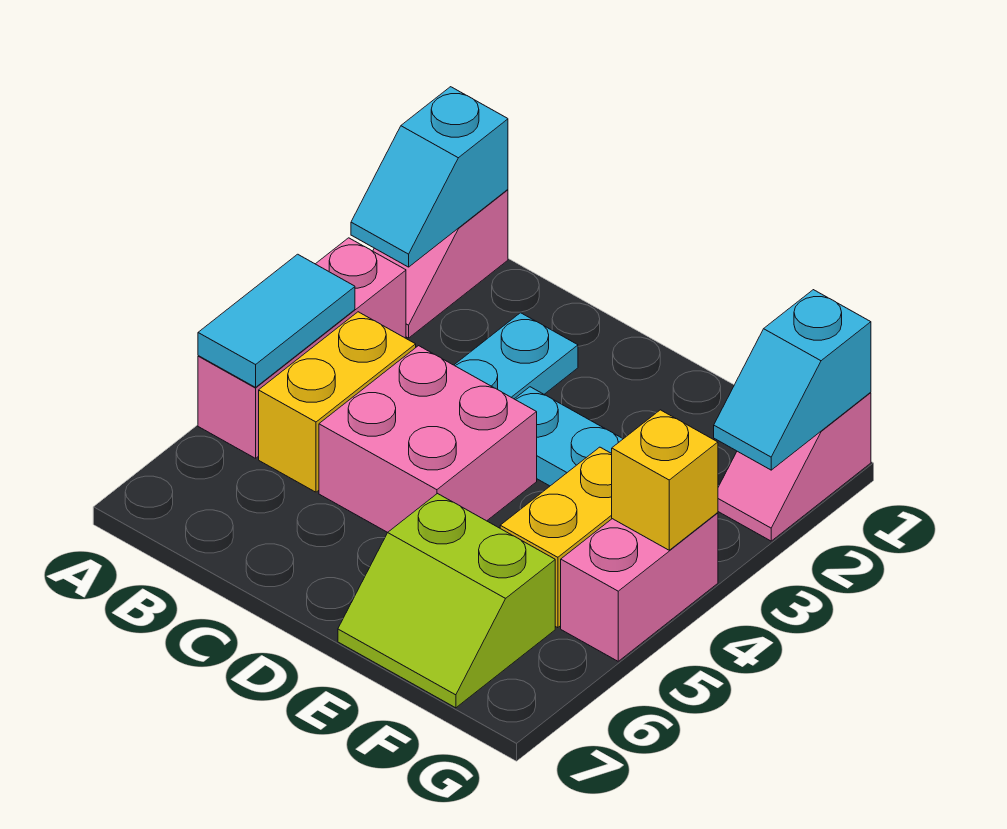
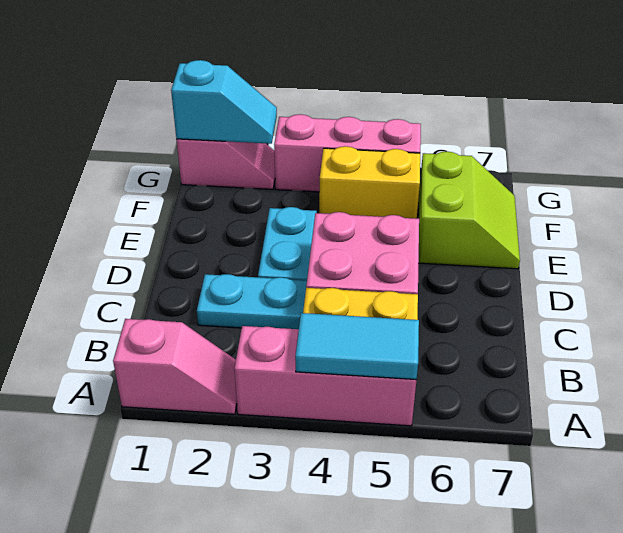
cyan slope A1:A2 level 2 top 1 -> none
pink brick G4:G5 level 1 -> pink brick G3:G5 level 1
yellow brick G4 level 2 -> none

